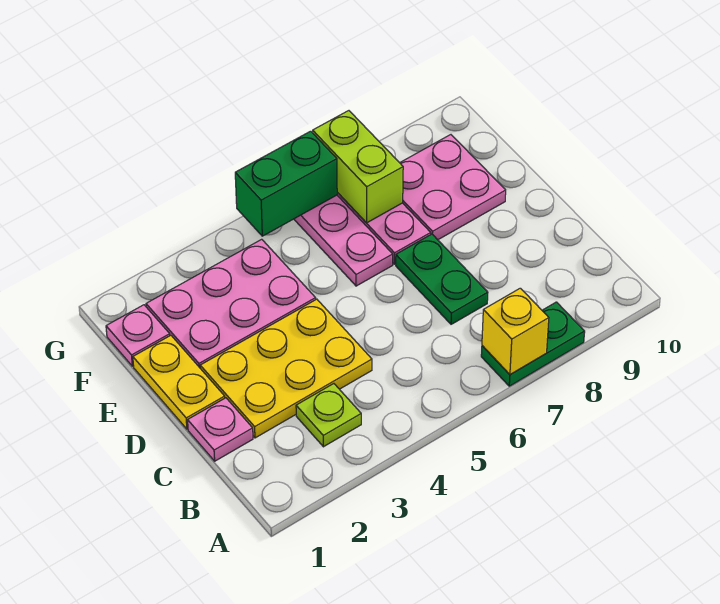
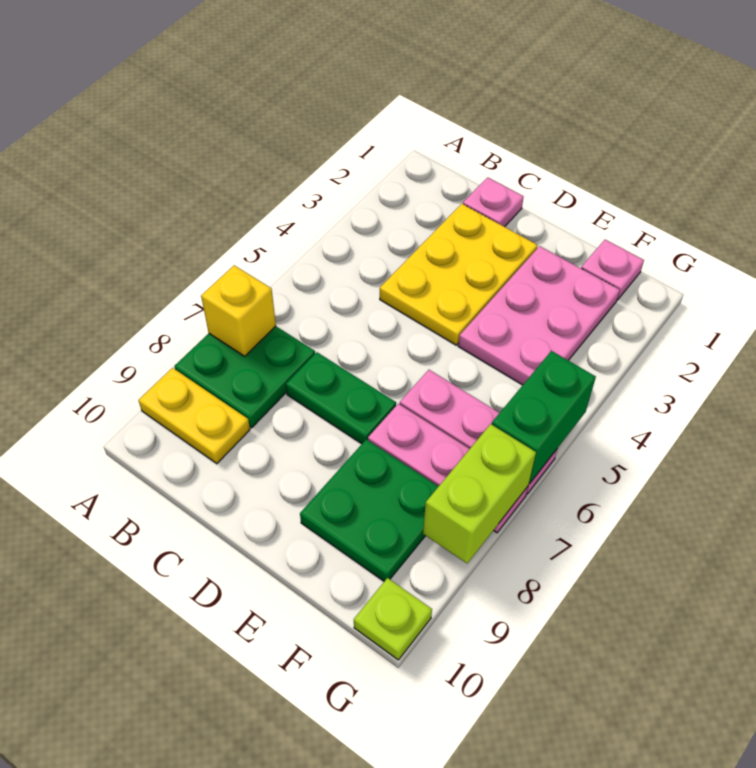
green plate A7:A8 level 1 -> green plate A7:B8 level 1
lime plate B3 level 1 -> lime plate G10 level 1
yellow plate D1:E1 level 1 -> yellow plate A9:B9 level 1
pink plate E8:F9 level 1 -> green plate E8:F9 level 1
lime brick F7:G7 level 2 -> lime brick G7:G8 level 2

